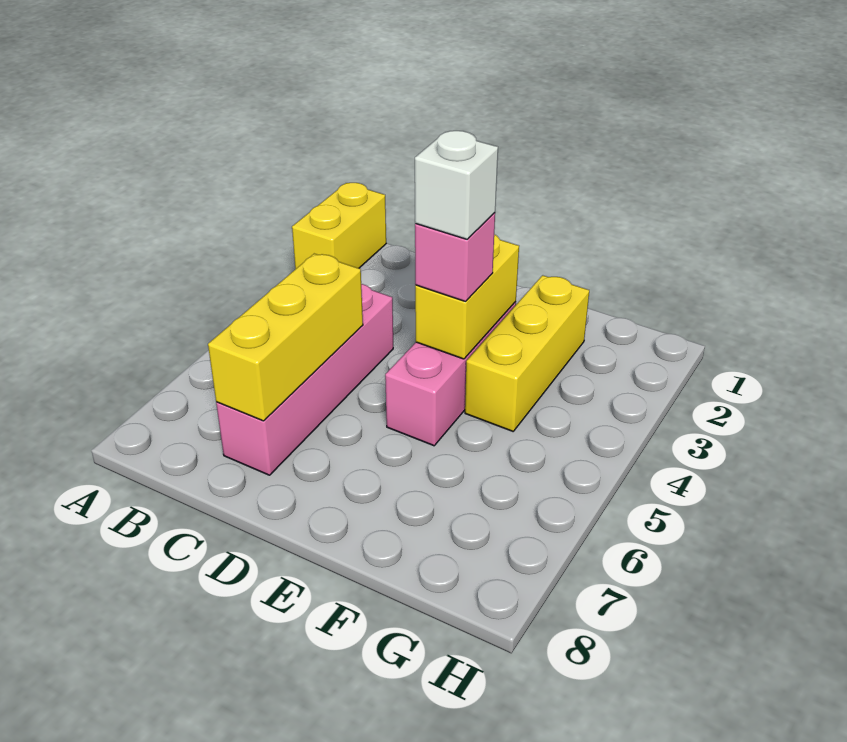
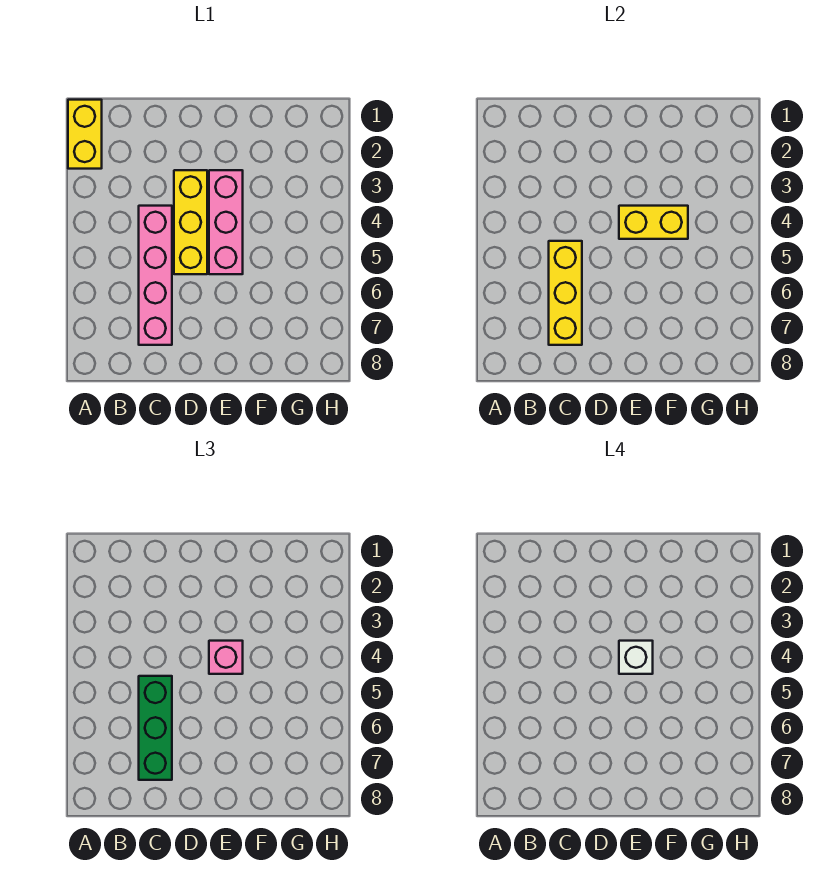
none -> green brick C5:C7 level 3
yellow brick E3:E4 level 2 -> yellow brick E4:F4 level 2
yellow brick F2:F4 level 1 -> yellow brick D3:D5 level 1

